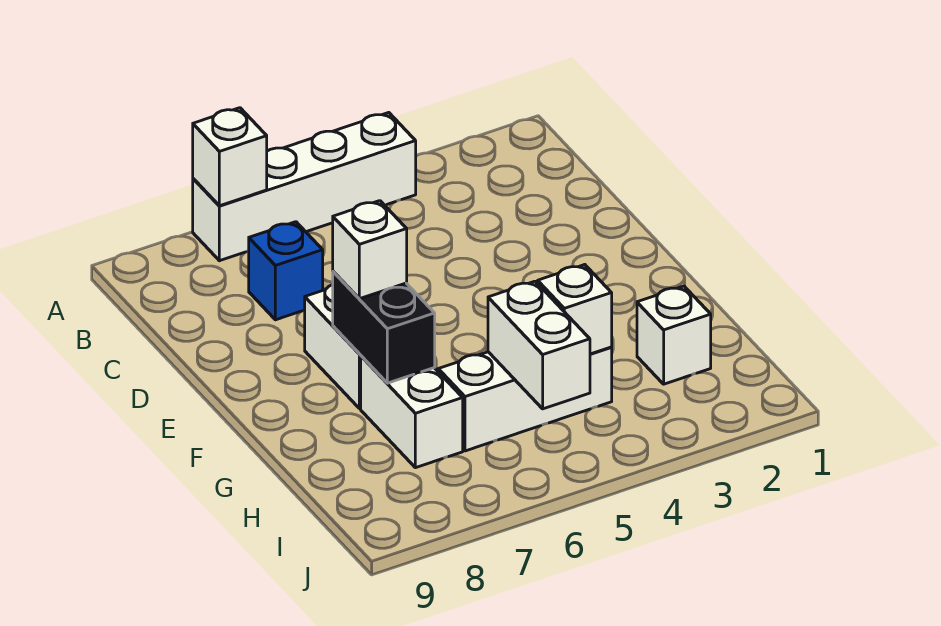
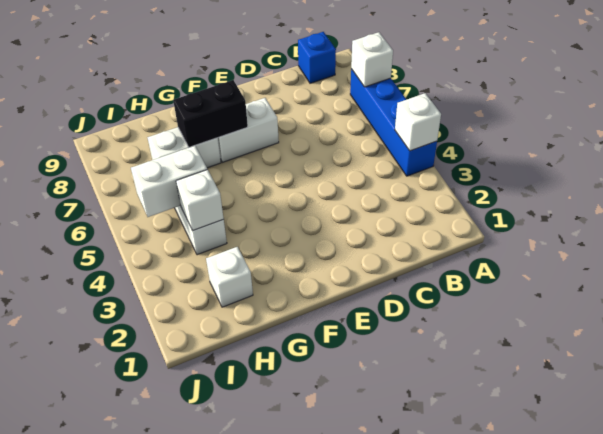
white brick A4:A7 level 1 -> blue brick A4:A7 level 1
blue brick C7 level 1 -> blue brick B9 level 1
white brick F7 level 3 -> white brick A4 level 2

